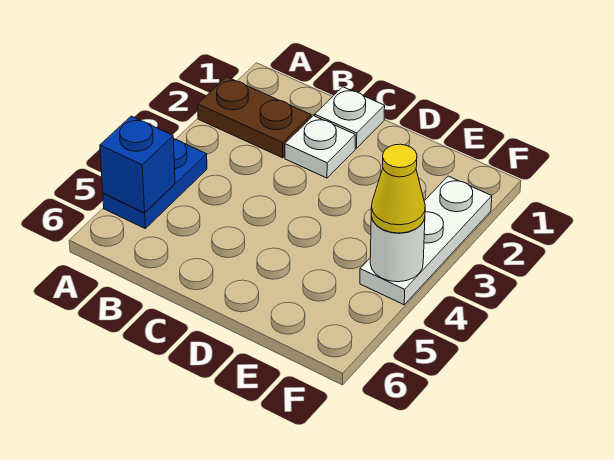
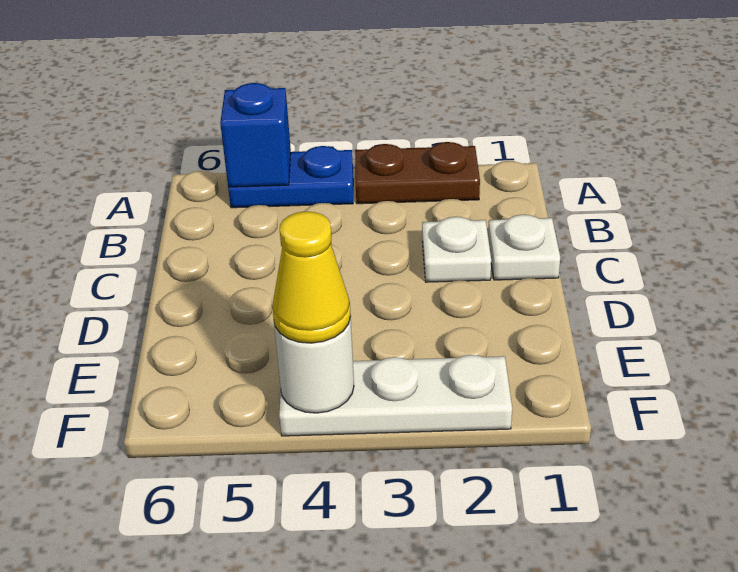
brown plate A2:B2 level 1 -> brown plate A2:A3 level 1

